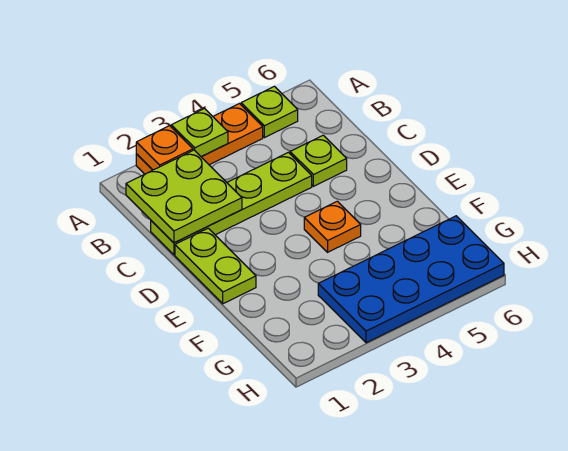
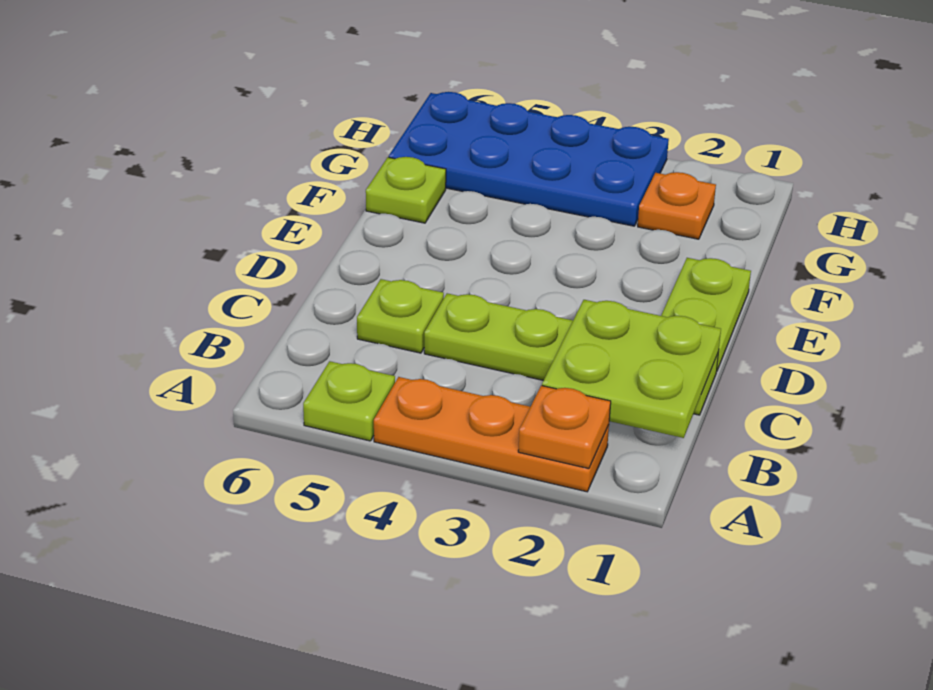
lime plate A3 level 2 -> lime plate F6 level 1
orange plate E4 level 1 -> orange plate G2 level 1

